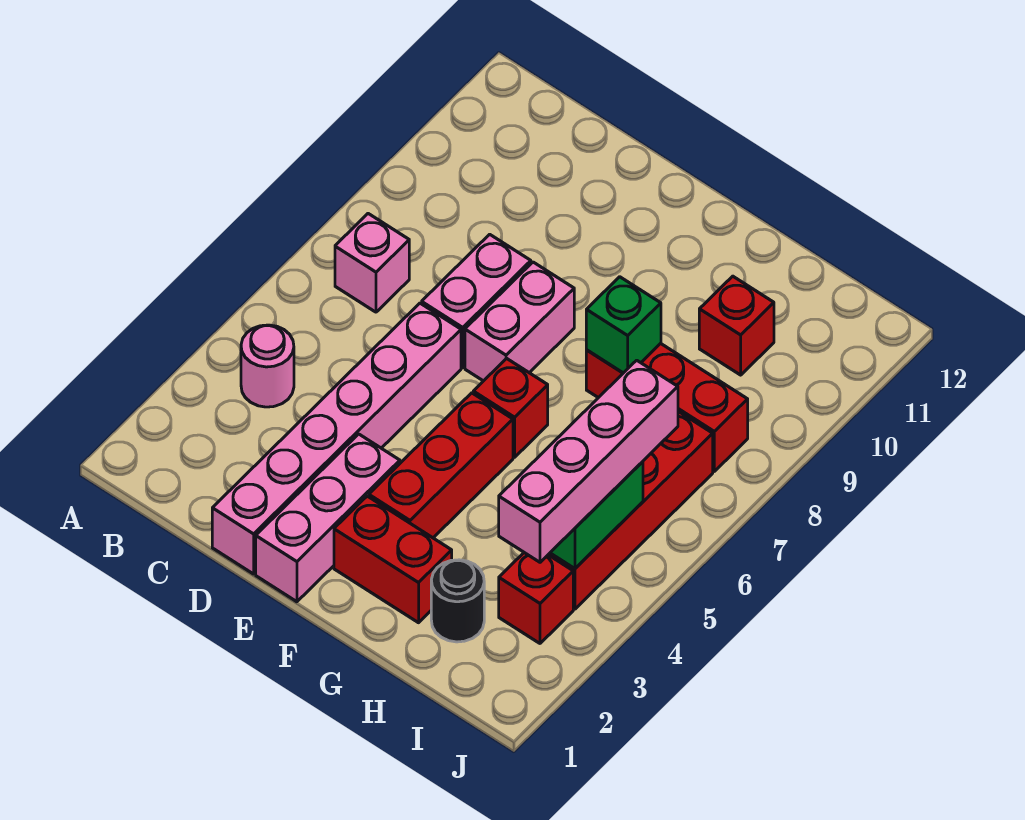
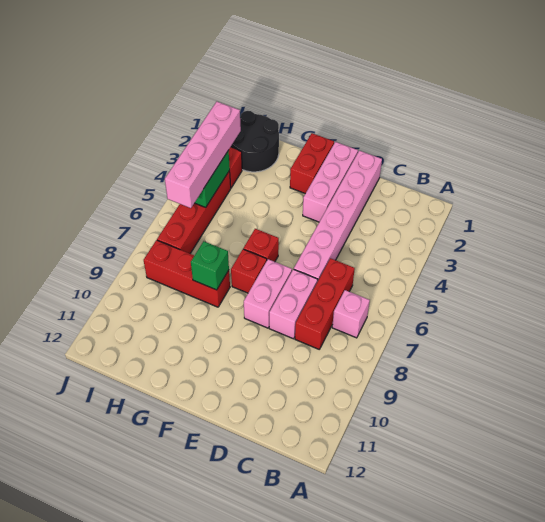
pink round brick B4 level 1 -> none
red brick F2:G2 level 1 -> red brick F1:F2 level 1
red brick F3:F5 level 1 -> red brick C6:C8 level 1
black round brick H2 level 1 -> black round brick H1:I2 level 1
red brick H10 level 1 -> red brick F7 level 1

